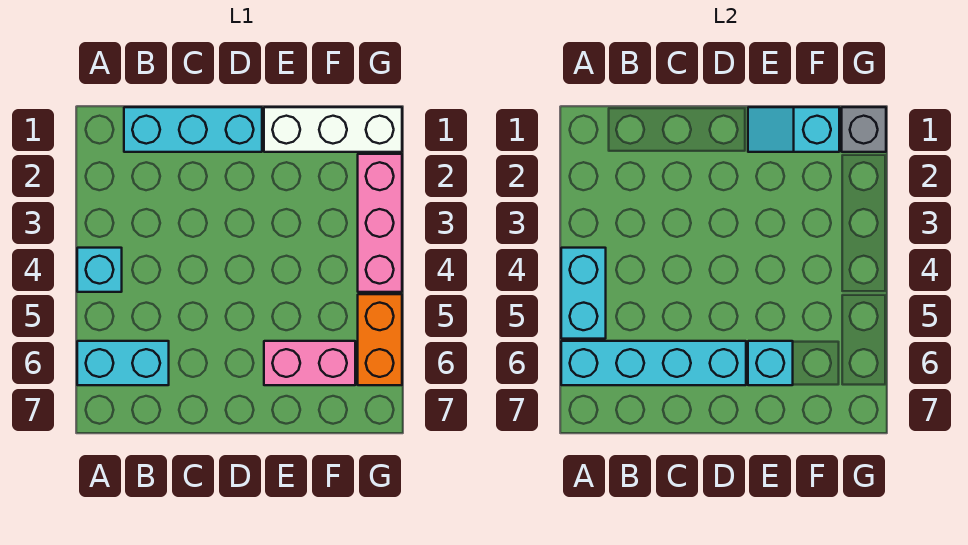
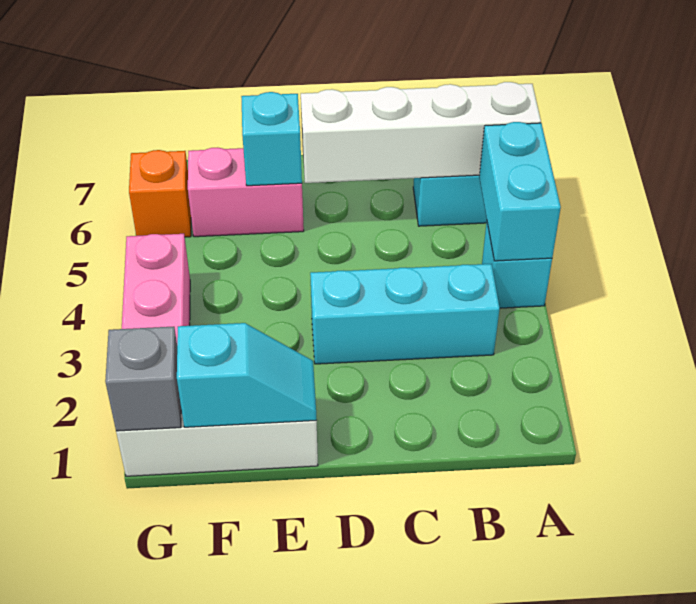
cyan brick A6:D6 level 2 -> white brick A6:D6 level 2
cyan brick B1:D1 level 1 -> cyan brick B3:D3 level 1
orange brick G5:G6 level 1 -> orange brick G6 level 1

